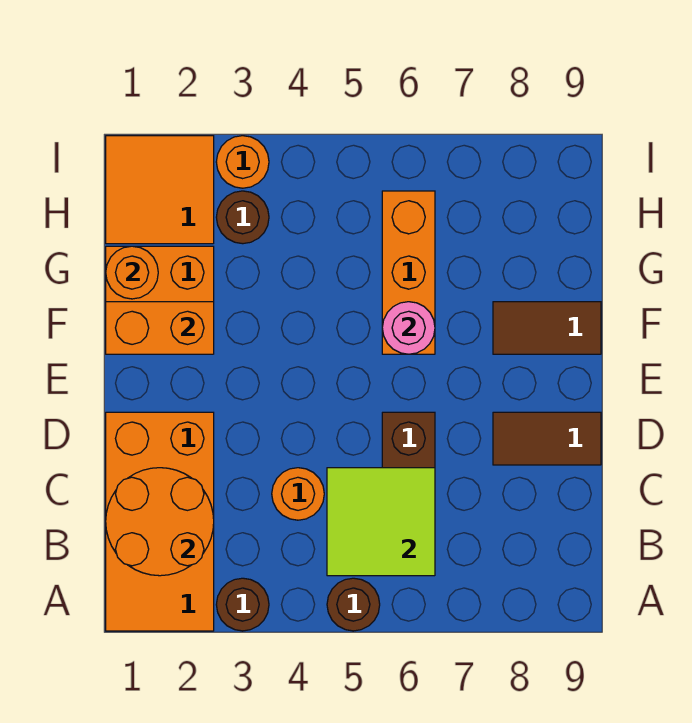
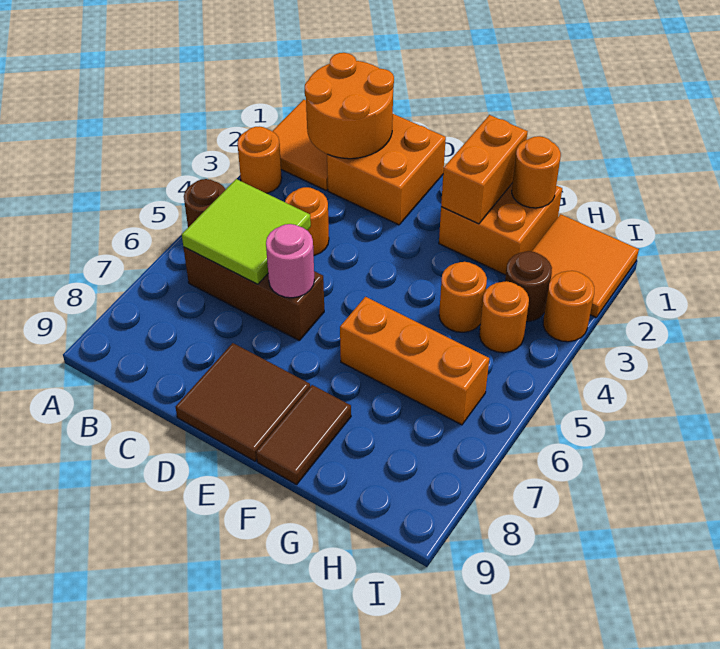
brown round brick A3 level 1 -> orange round brick A3 level 1
brown tile D8:D9 level 1 -> brown tile D8:E9 level 1
pink round brick F6 level 2 -> pink round brick D6 level 2
none -> orange round brick G4 level 1
none -> orange round brick H4 level 1

